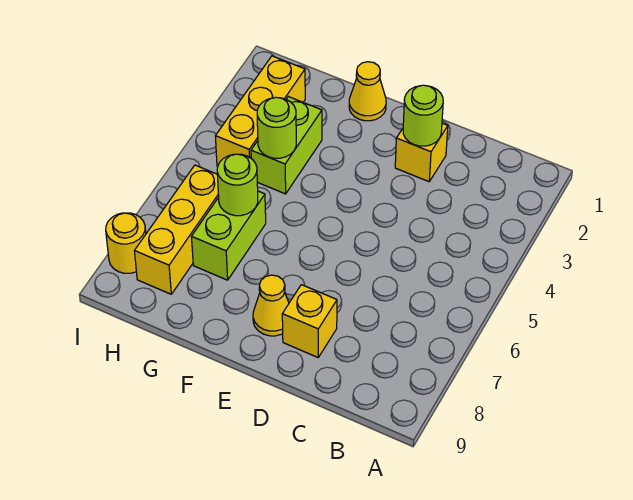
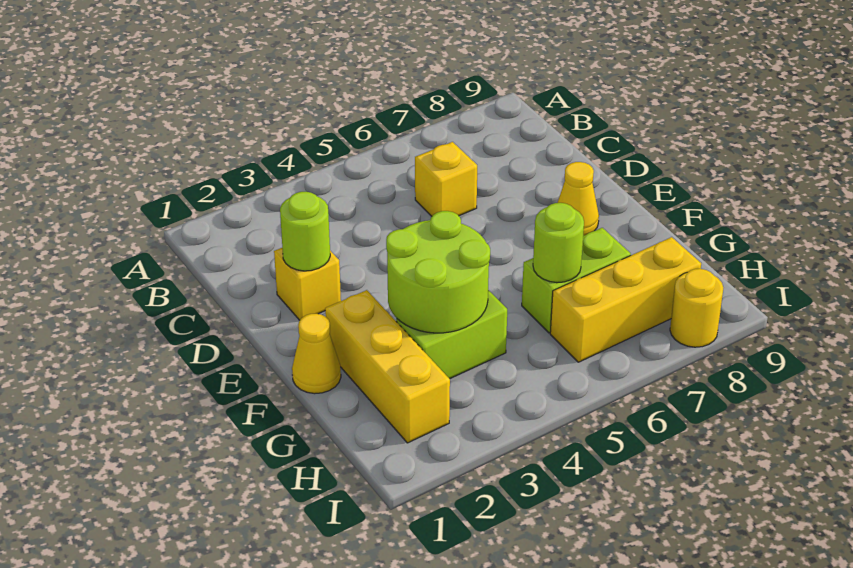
yellow brick D8 level 1 -> yellow brick C6 level 1
lime round brick G4 level 2 -> lime round brick F3:G4 level 2
yellow brick H2:H4 level 1 -> yellow brick F2:H2 level 1

